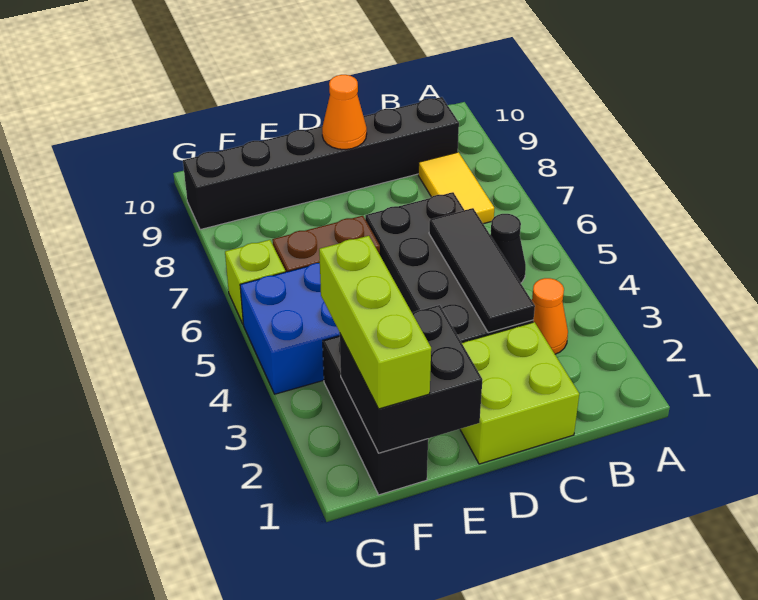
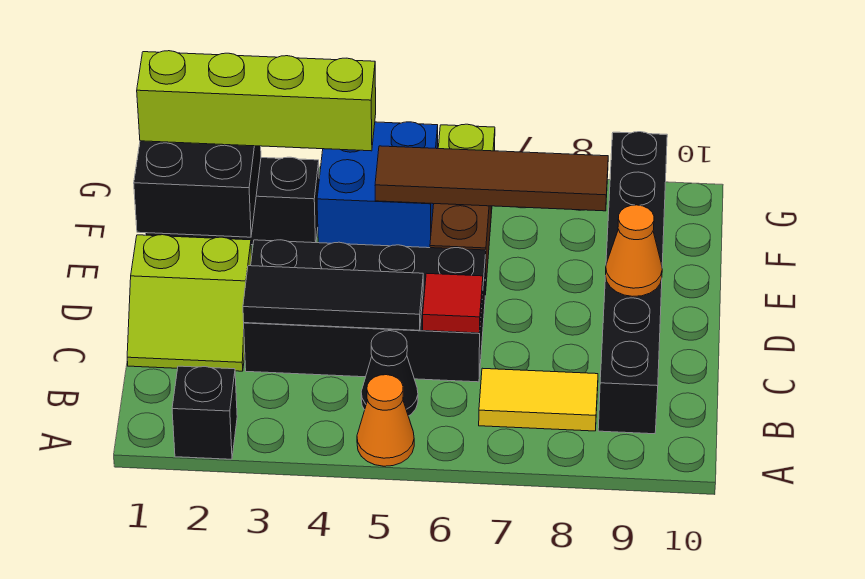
none -> black brick A2 level 1
orange cone B3 level 1 -> orange cone A5 level 1
lime brick C1:D2 level 1 -> lime slope C1:D2 level 1 top D
none -> red tile C6 level 2
lime brick F1:F3 level 3 -> lime brick F1:F4 level 3
none -> brown tile F5:F8 level 2

